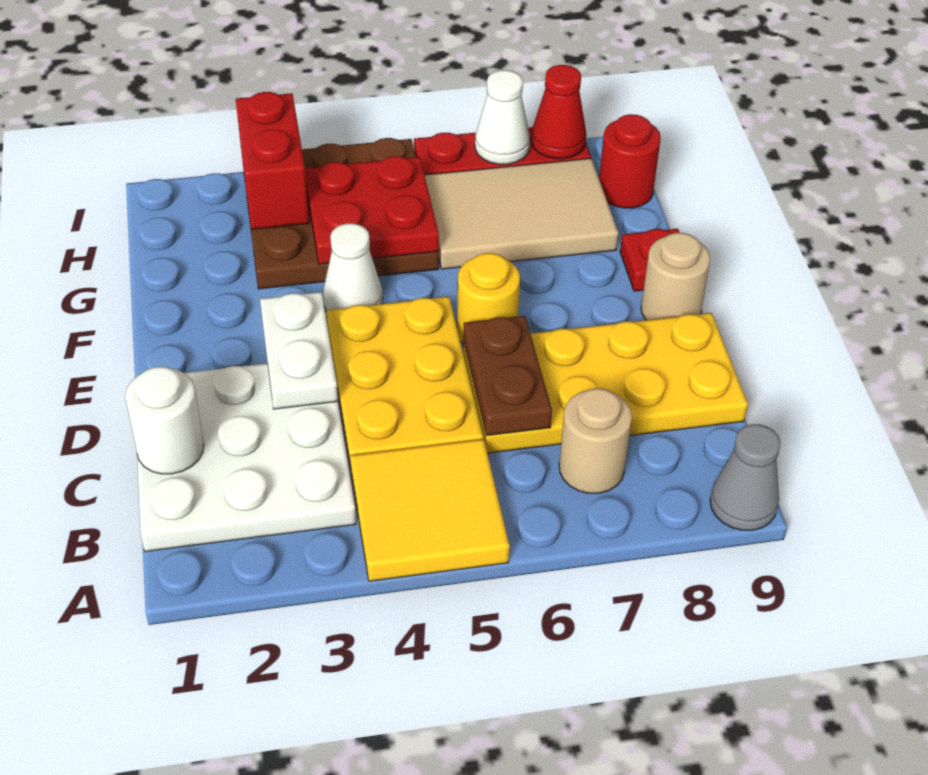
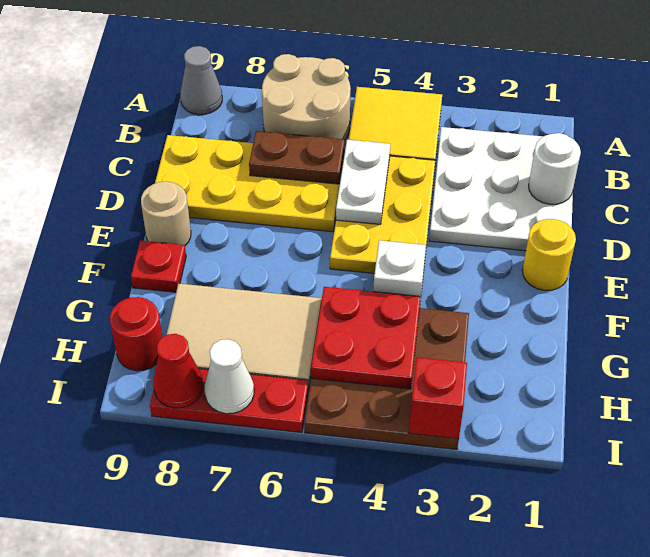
tan round brick B7 level 1 -> tan round brick A6:B7 level 1
brown plate C6:D6 level 2 -> brown plate C6:C7 level 2
white plate D3:E3 level 2 -> white plate C5:D5 level 2
yellow round brick E6 level 1 -> yellow round brick E1 level 1
white cone F4 level 1 -> white brick F4 level 1
red brick H3:I3 level 2 -> red brick I3 level 2

